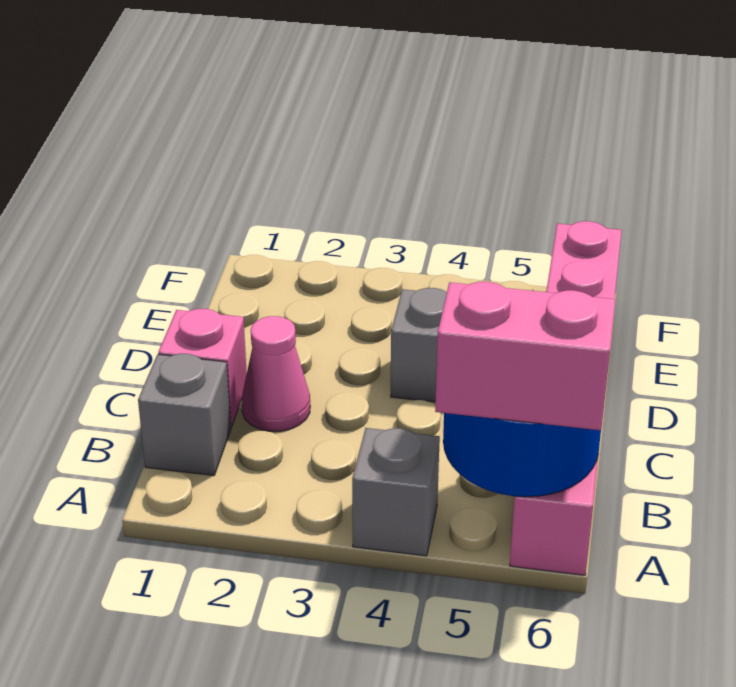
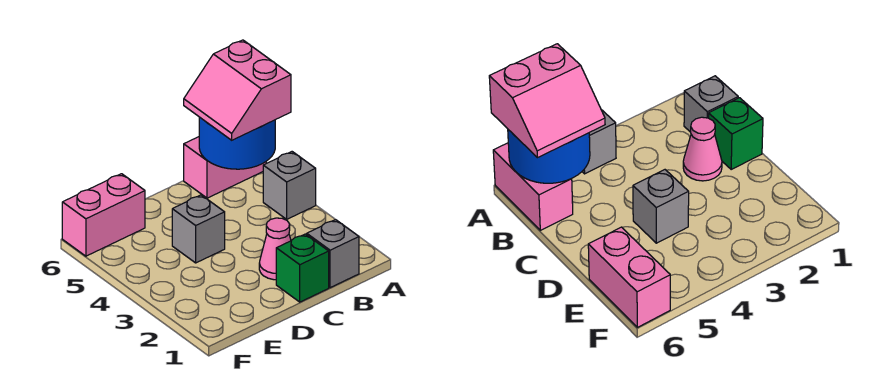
pink brick C1 level 1 -> green brick C1 level 1

